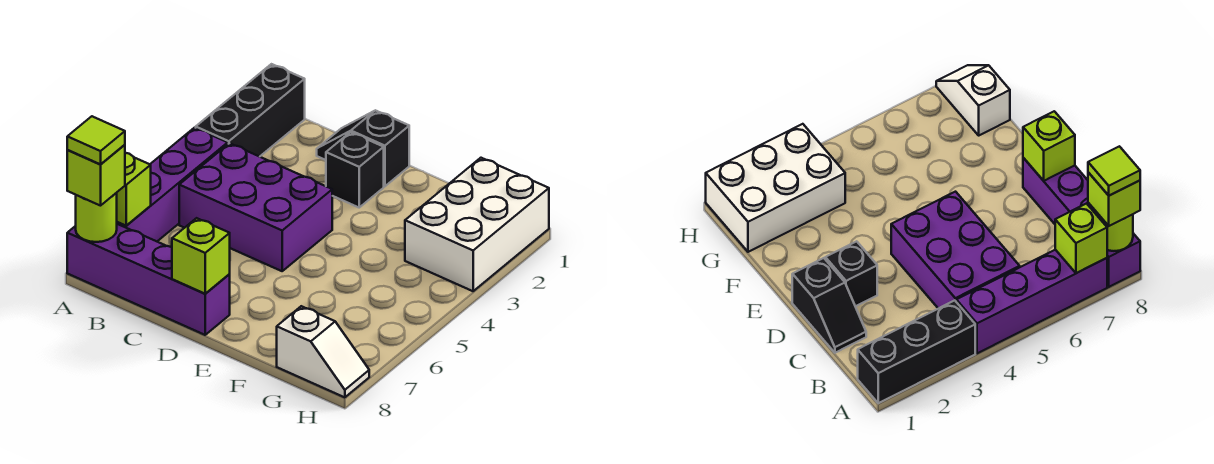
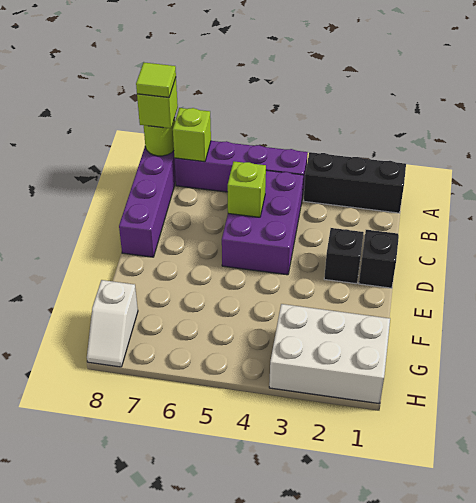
lime brick D8 level 2 -> lime brick C5 level 2

